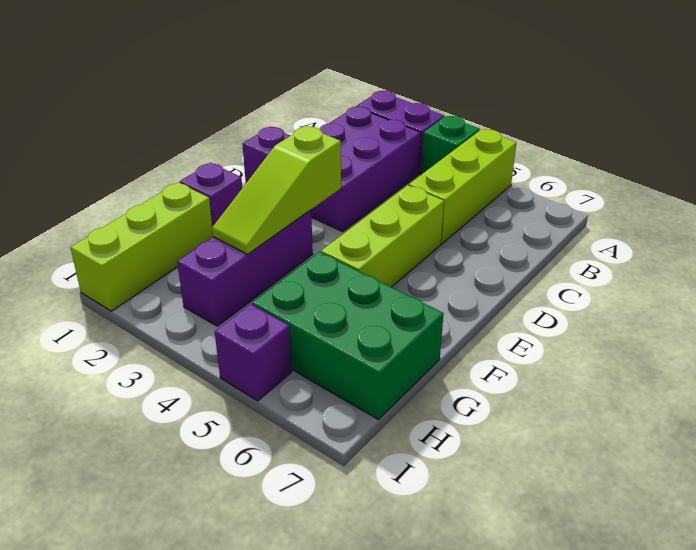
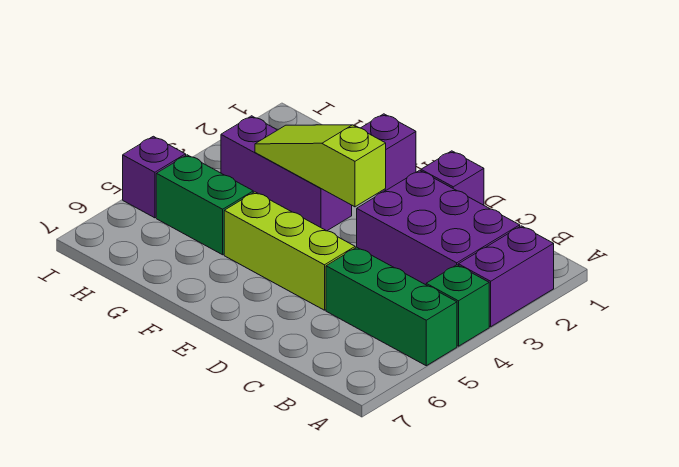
lime brick A5:C5 level 1 -> green brick A5:C5 level 1
lime brick G1:I1 level 1 -> none
green brick G5:H7 level 1 -> green brick G5:H5 level 1

